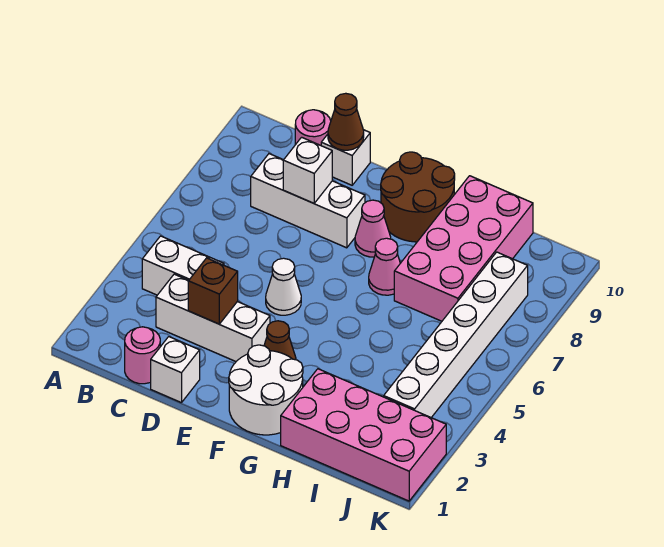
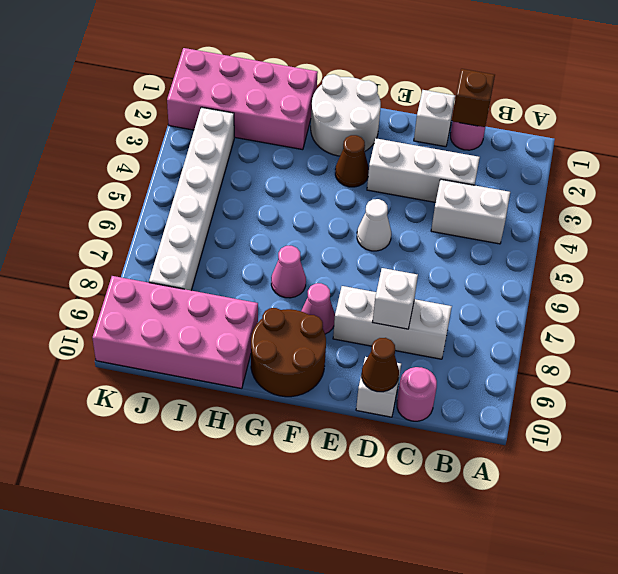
brown brick D3 level 2 -> brown brick C1 level 2
pink brick H7:I10 level 1 -> pink brick H9:K10 level 1

